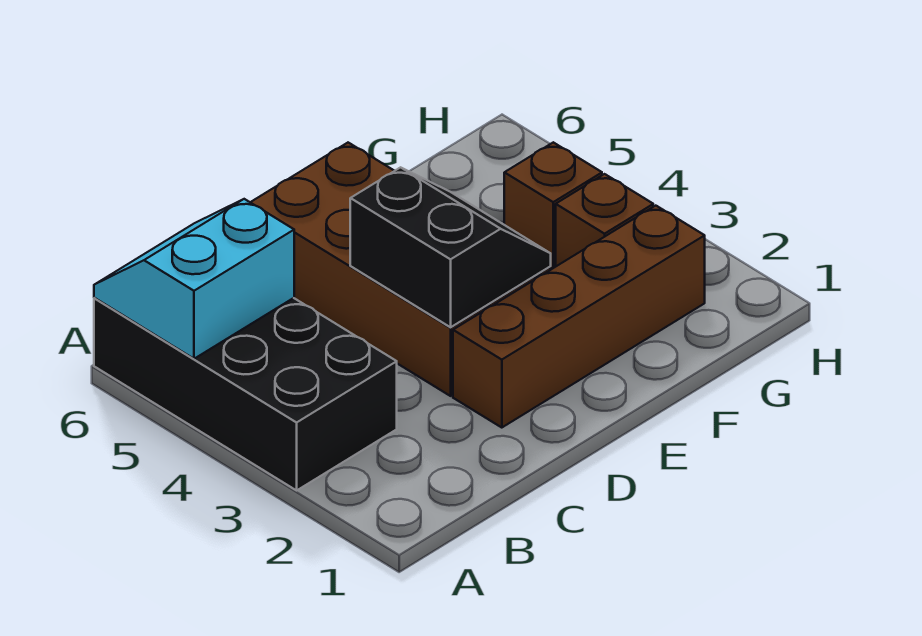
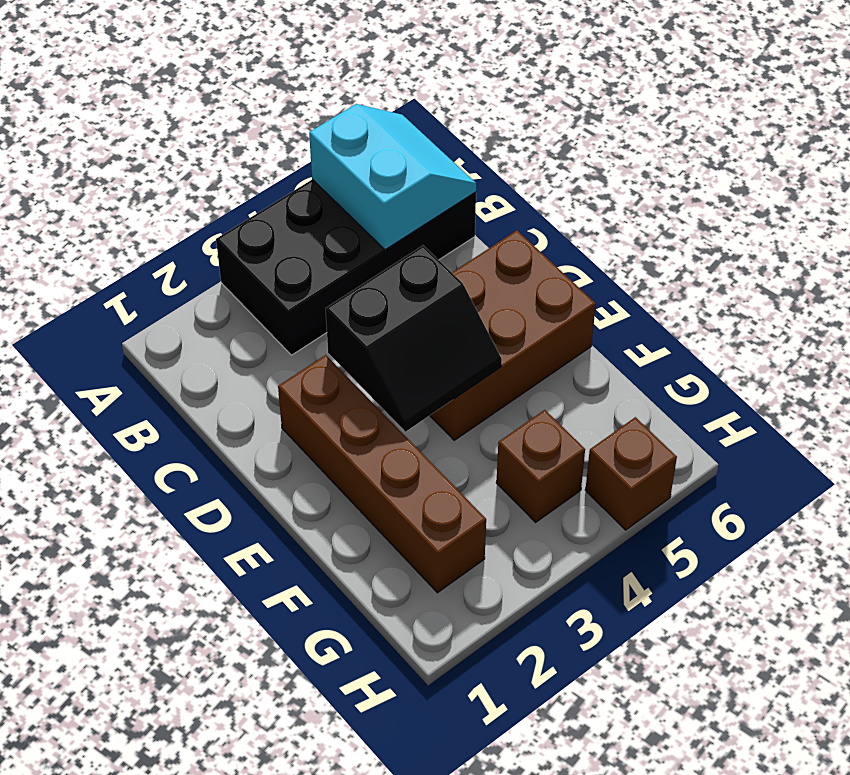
brown brick D3:E6 level 1 -> brown brick D4:E6 level 1
brown brick G3 level 1 -> brown brick H5 level 1

